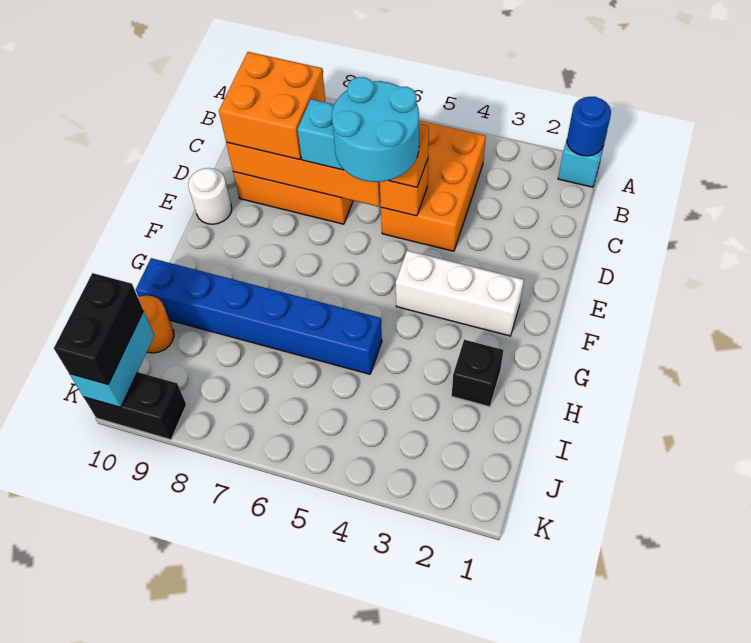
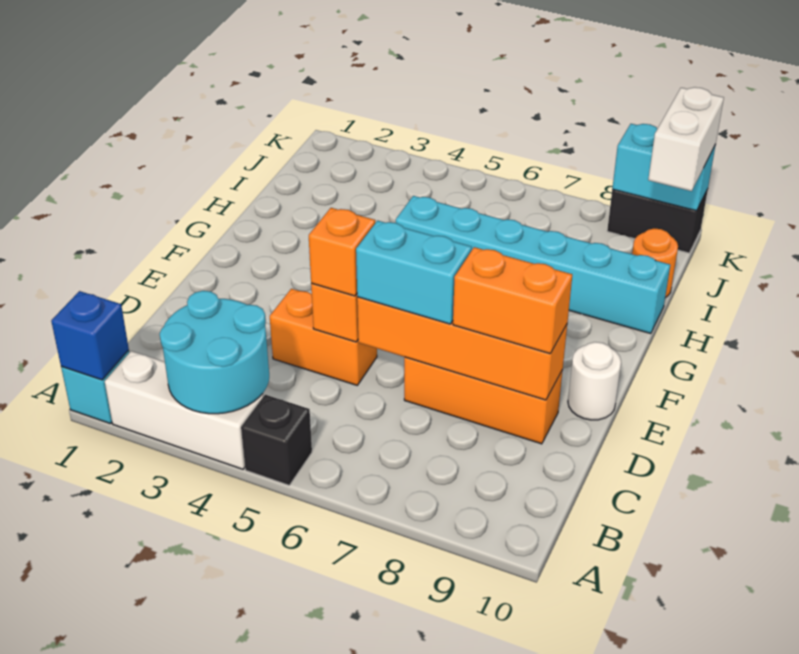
blue round brick A1 level 2 -> blue brick A1 level 2
orange brick B4:D5 level 1 -> orange brick D4:D5 level 1
orange brick C8:D9 level 3 -> orange brick D8:D9 level 3
cyan round brick D5:E6 level 4 -> cyan round brick A3:B4 level 2
white brick F2:F4 level 1 -> white brick A2:A4 level 1
black brick H2 level 1 -> black brick A5 level 1
blue brick H5:H10 level 1 -> cyan brick H5:H10 level 1
cyan brick J10:K10 level 2 -> cyan brick K9:K10 level 2
black brick J10:K10 level 3 -> white brick J10:K10 level 3

